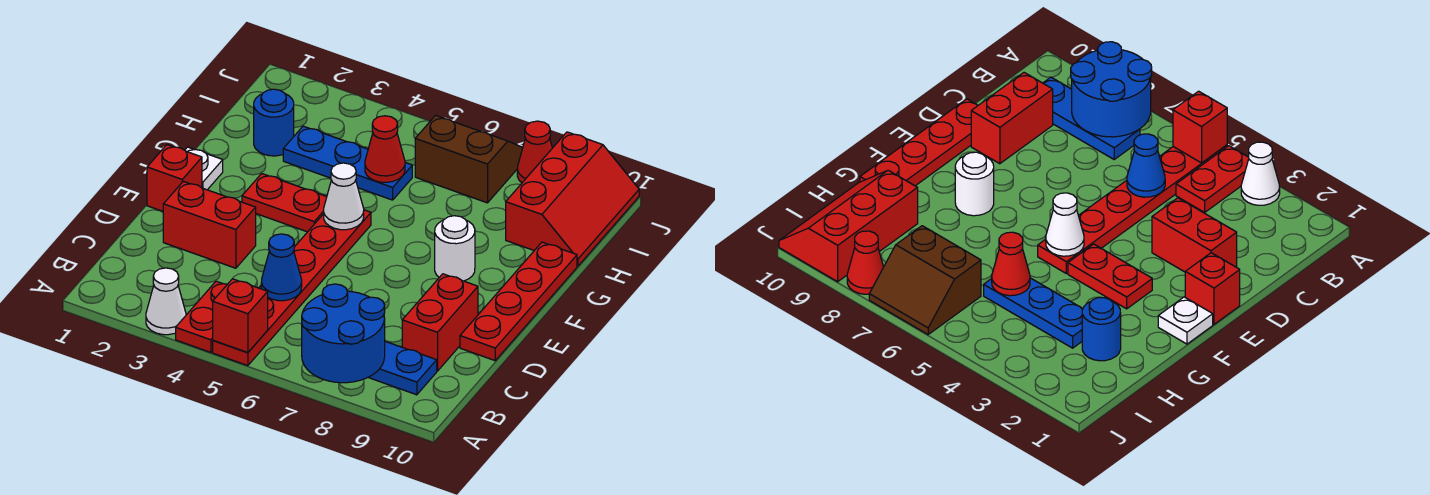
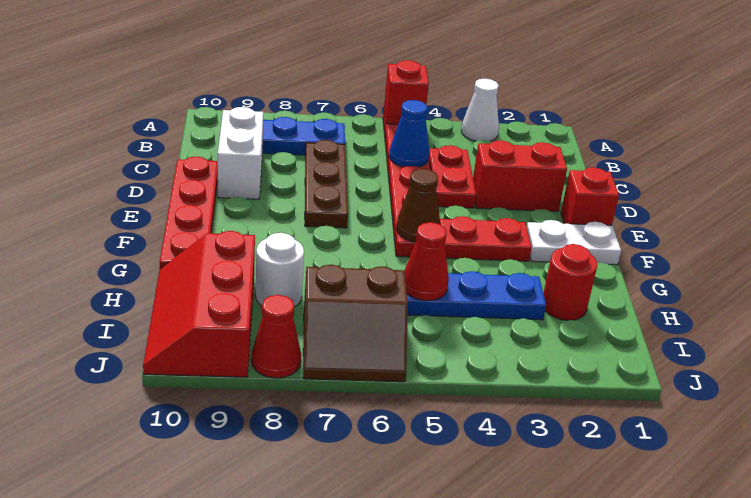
red plate A4:B4 level 1 -> red plate C4:D4 level 1
blue round brick A7:B8 level 2 -> none
none -> brown plate C7:E7 level 1
red brick C9:D9 level 1 -> white brick C9:D9 level 1
white plate F1 level 1 -> white plate F1:F2 level 1
white cone F5 level 2 -> brown cone F5 level 2
white round brick F8 level 1 -> white round brick H8 level 1
blue round brick H2 level 1 -> red round brick H2 level 1

